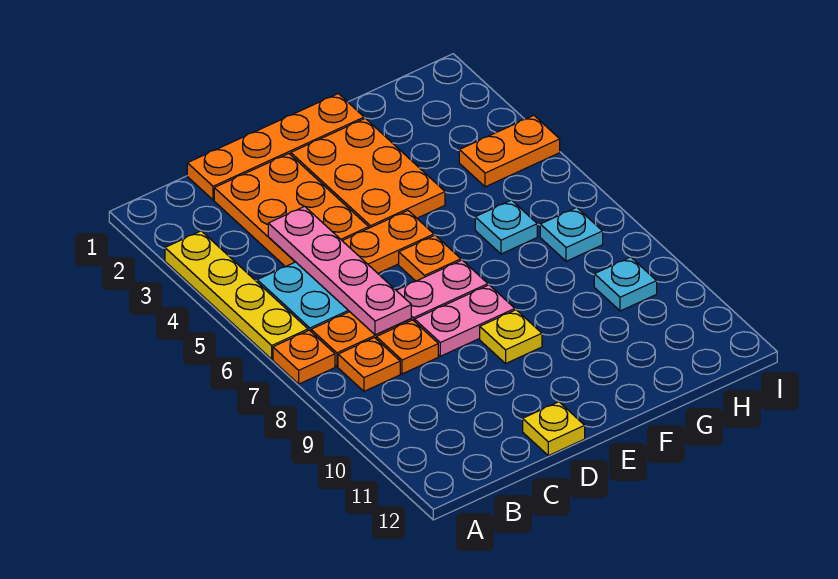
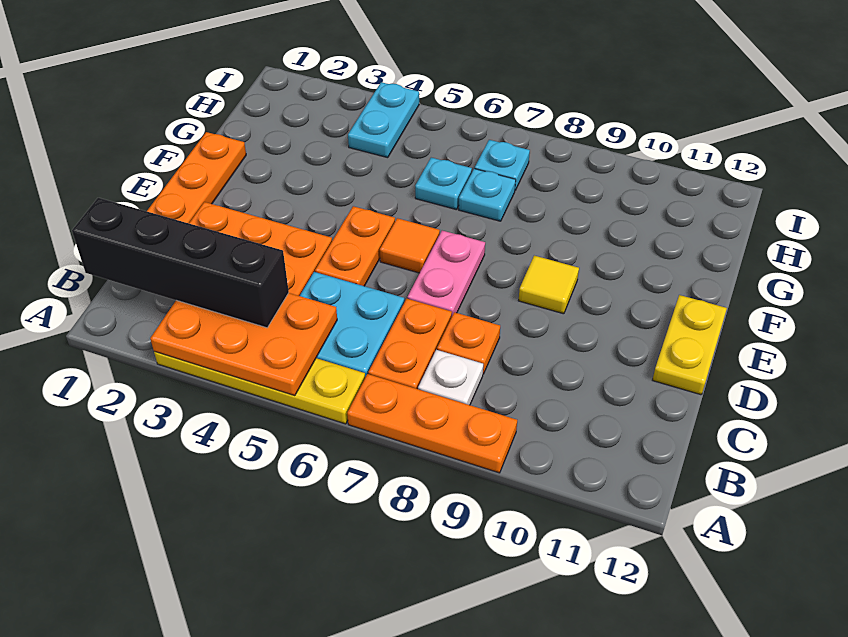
orange plate A7 level 1 -> orange plate A7:A9 level 1
none -> black brick B1:B4 level 3
orange plate B8 level 1 -> white plate B8 level 1
pink plate C4:C7 level 2 -> none
pink plate D8:E8 level 1 -> none
yellow plate D12 level 1 -> yellow plate D12:E12 level 1
orange plate E2:F4 level 1 -> orange plate A3:B5 level 2
orange plate E6 level 1 -> orange tile E6 level 1
yellow plate E9 level 1 -> yellow tile E9 level 1
orange plate H4:I4 level 1 -> cyan plate H4:I4 level 1
cyan plate H9 level 1 -> cyan plate G7 level 1

